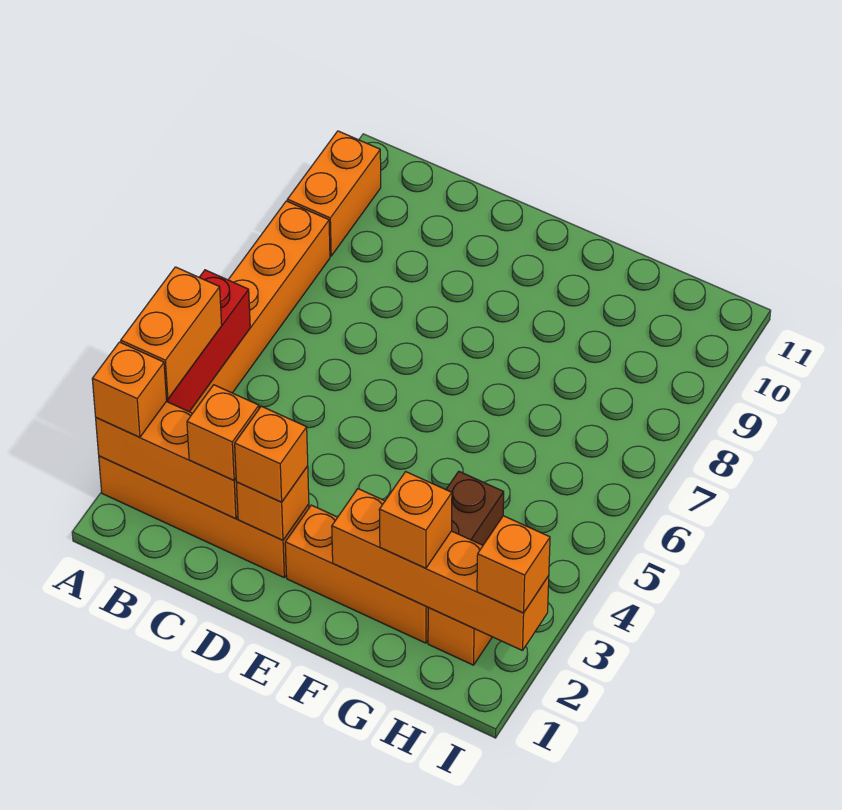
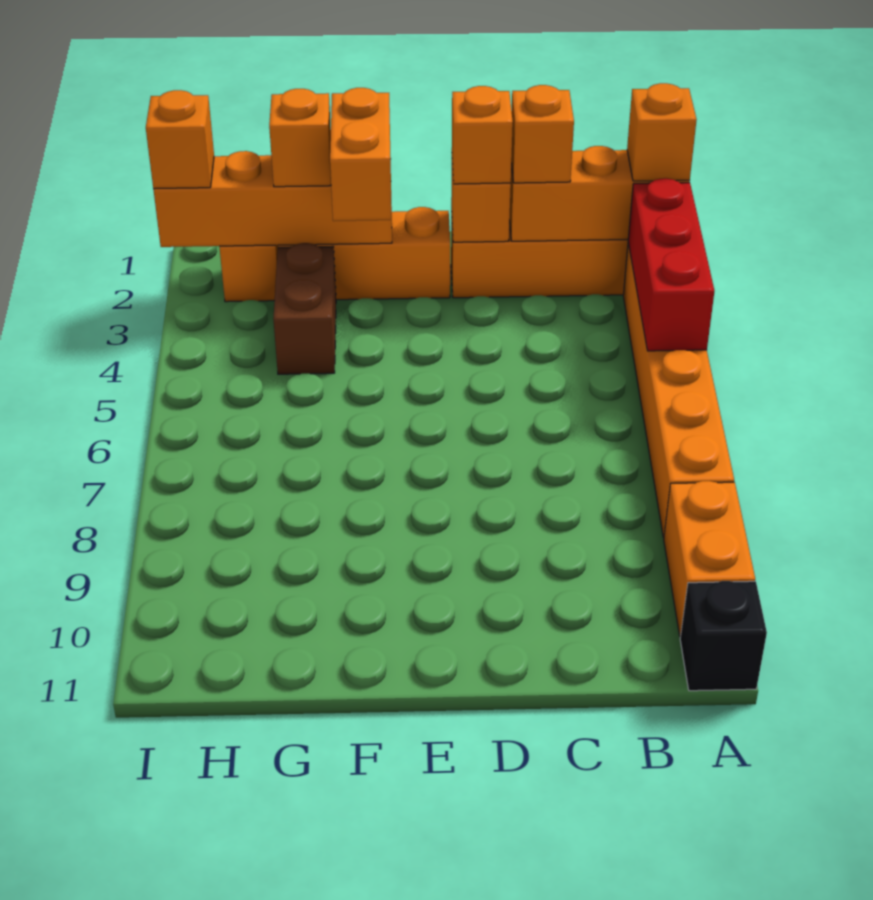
orange brick A3:A4 level 3 -> orange brick F2:F3 level 3
none -> black brick A11 level 1

